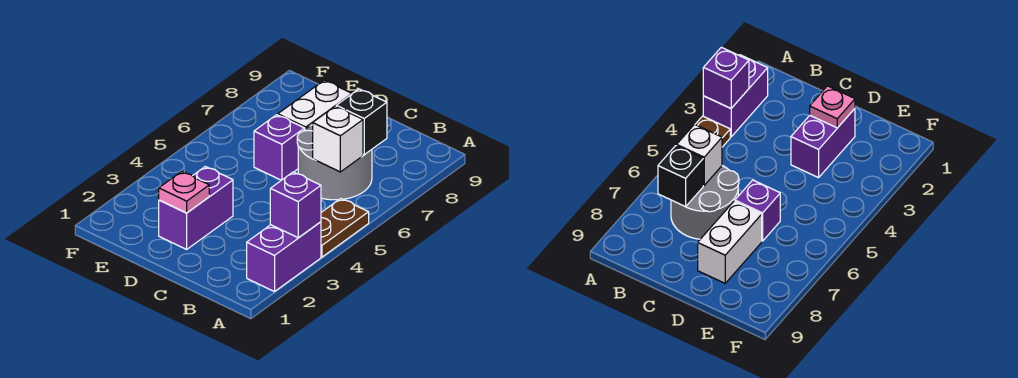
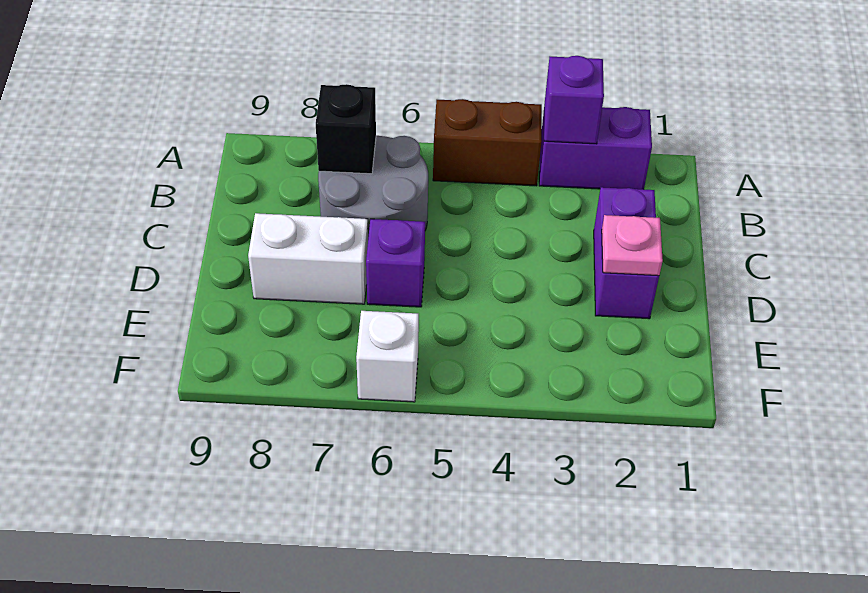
brown plate A4:A5 level 1 -> brown brick A4:A5 level 1
white brick B6 level 2 -> white brick F6 level 1
purple brick D2:D3 level 1 -> purple brick C2:D2 level 1

